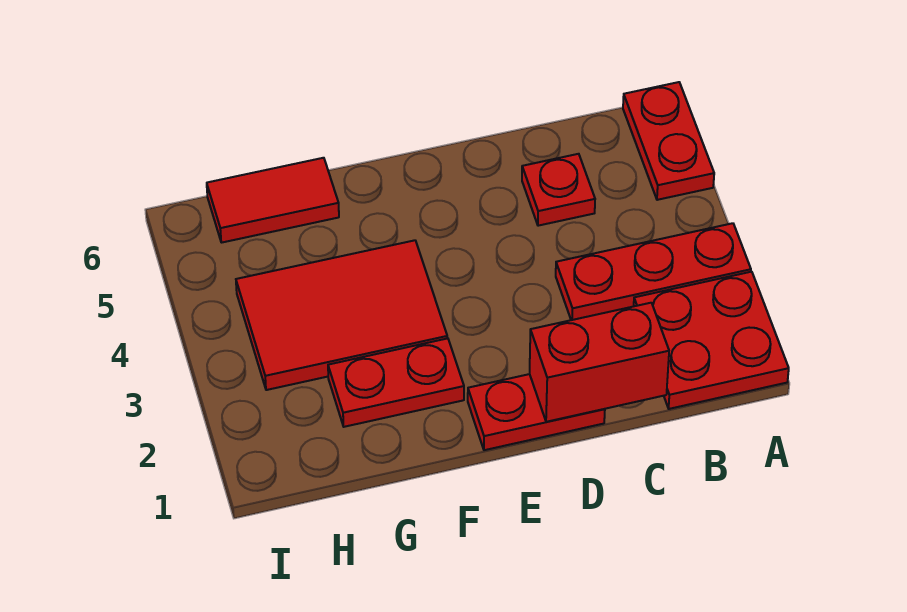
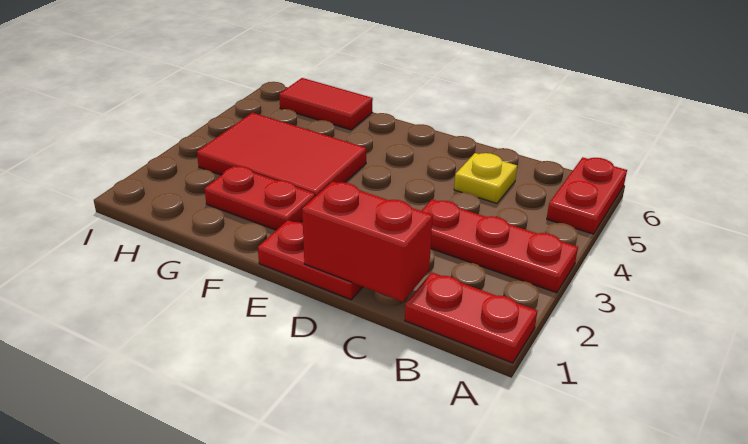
red plate A1:B2 level 1 -> red plate A1:B1 level 1
red plate C5 level 1 -> yellow plate C5 level 1

